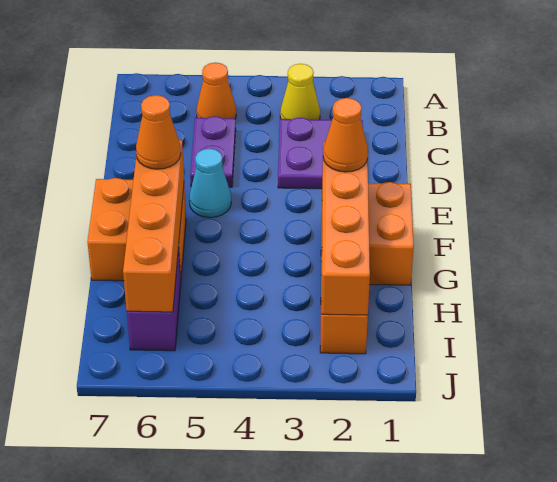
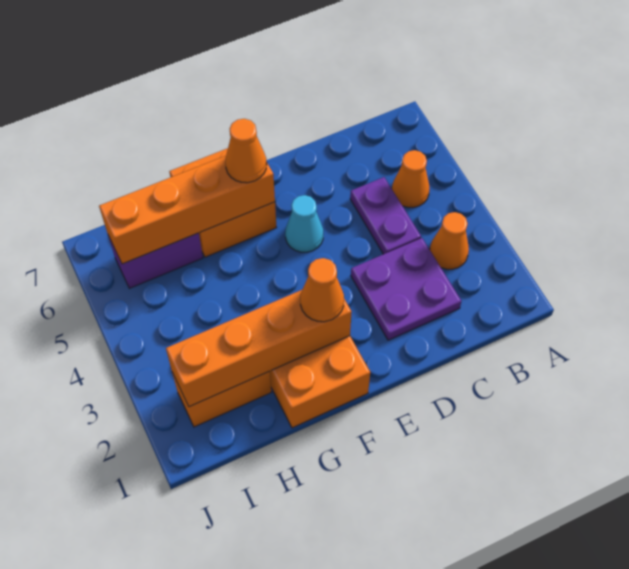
yellow cone B3 level 1 -> orange cone B3 level 1
purple plate C5:D5 level 1 -> purple plate C4:C5 level 1

